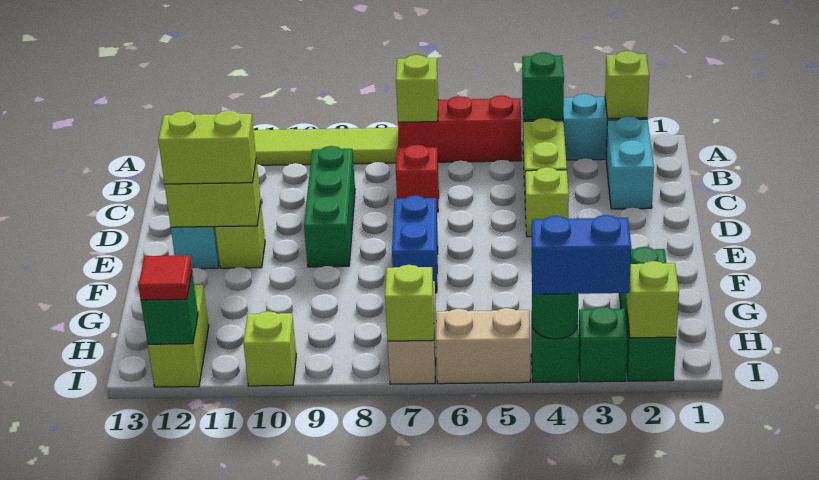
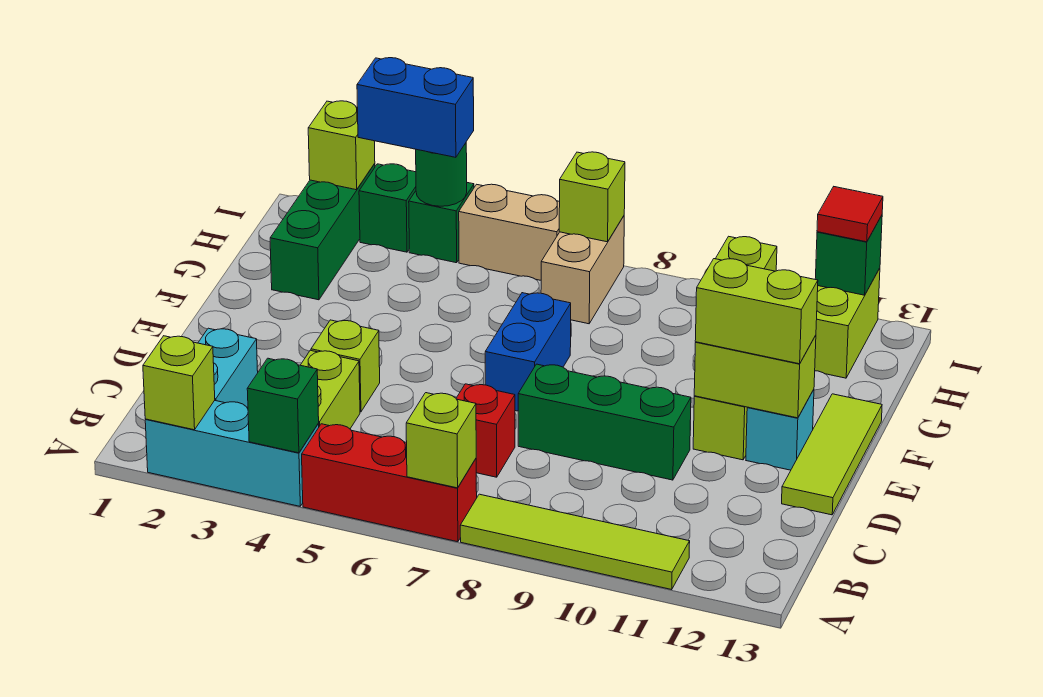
green brick C9:E9 level 1 -> green brick D8:D10 level 1
none -> lime tile D13:F13 level 1

